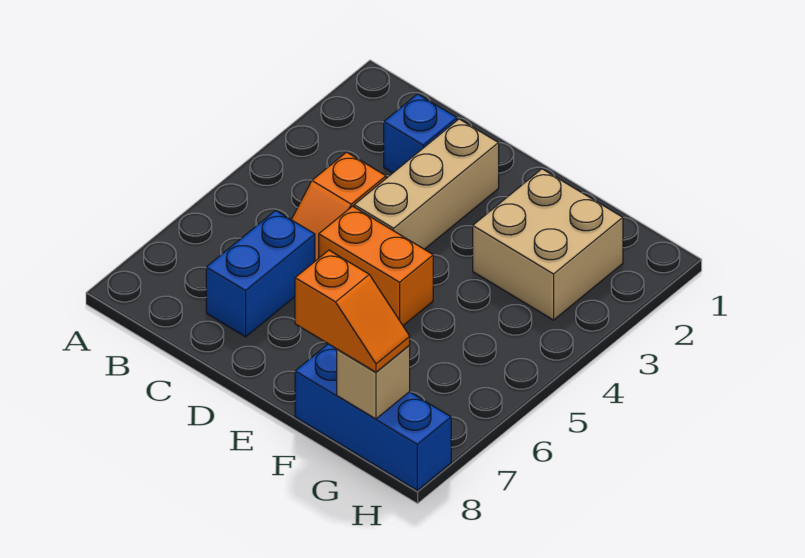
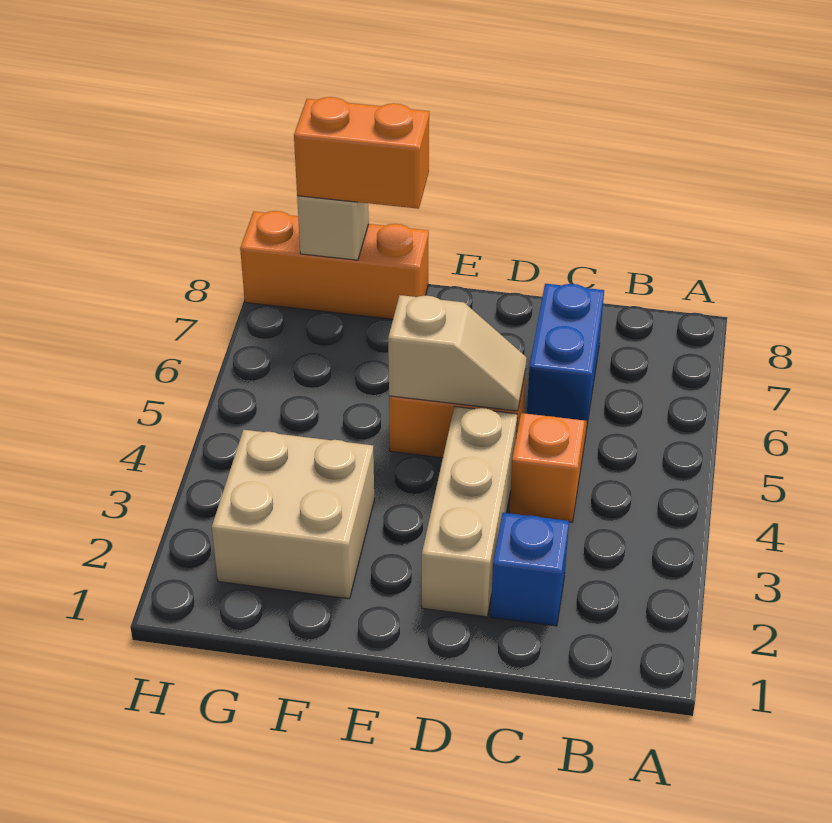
none -> tan slope D5:E5 level 2 top E
blue brick F8:H8 level 1 -> orange brick F8:H8 level 1
orange slope F8:G8 level 3 top F -> orange brick F8:G8 level 3

